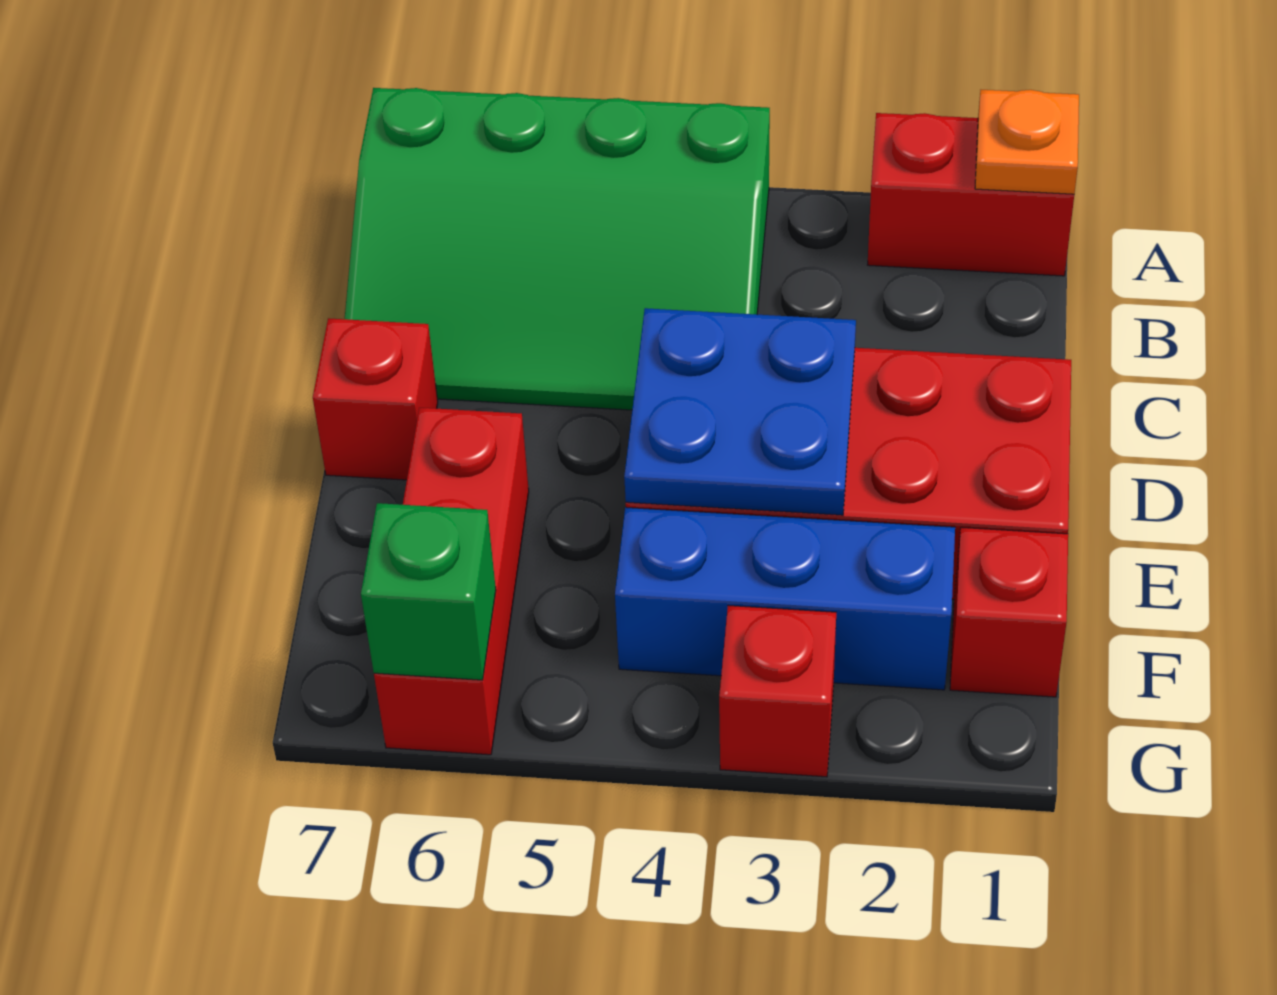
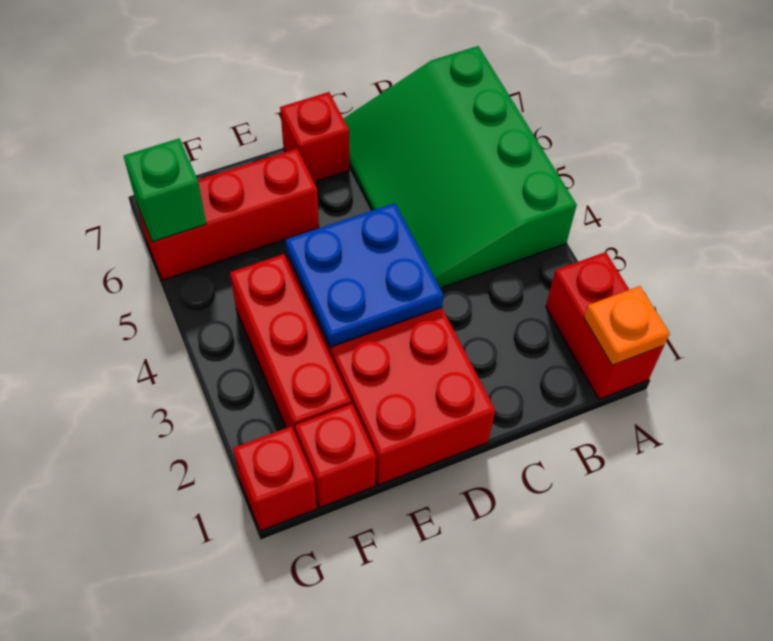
blue brick F2:F4 level 1 -> red brick F2:F4 level 1
red brick G3 level 1 -> red brick G1 level 1

